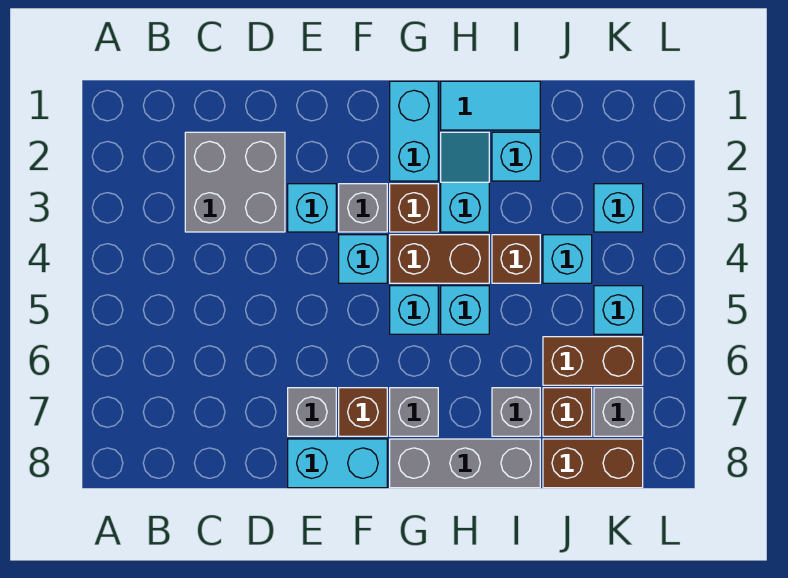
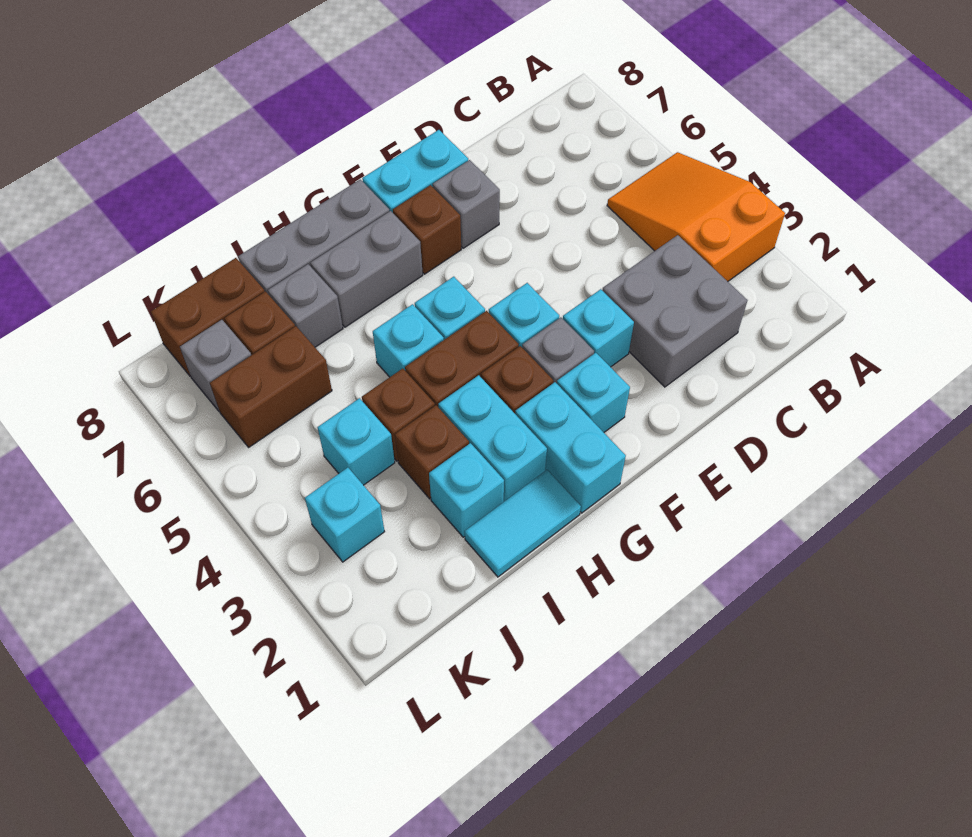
none -> orange slope A3:B5 level 1 top 3
grey brick G7 level 1 -> grey brick G7:H7 level 1
cyan slope H2:H3 level 1 top 3 -> cyan brick H2:H3 level 1
none -> brown brick I3 level 1
cyan brick K5 level 1 -> cyan brick F2 level 1

